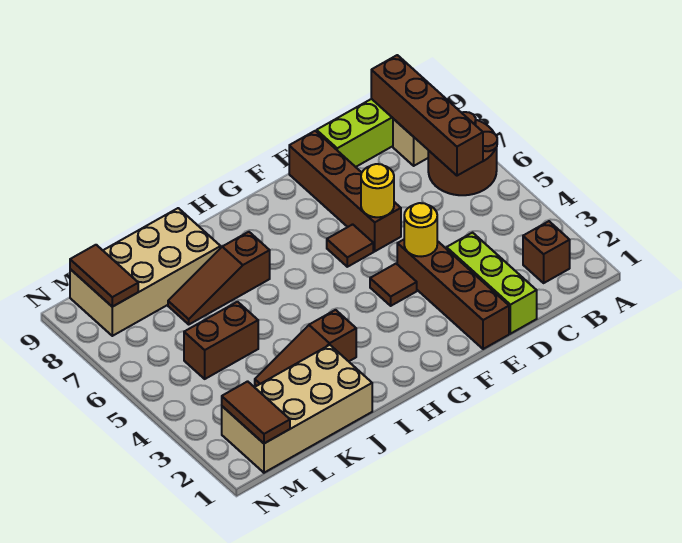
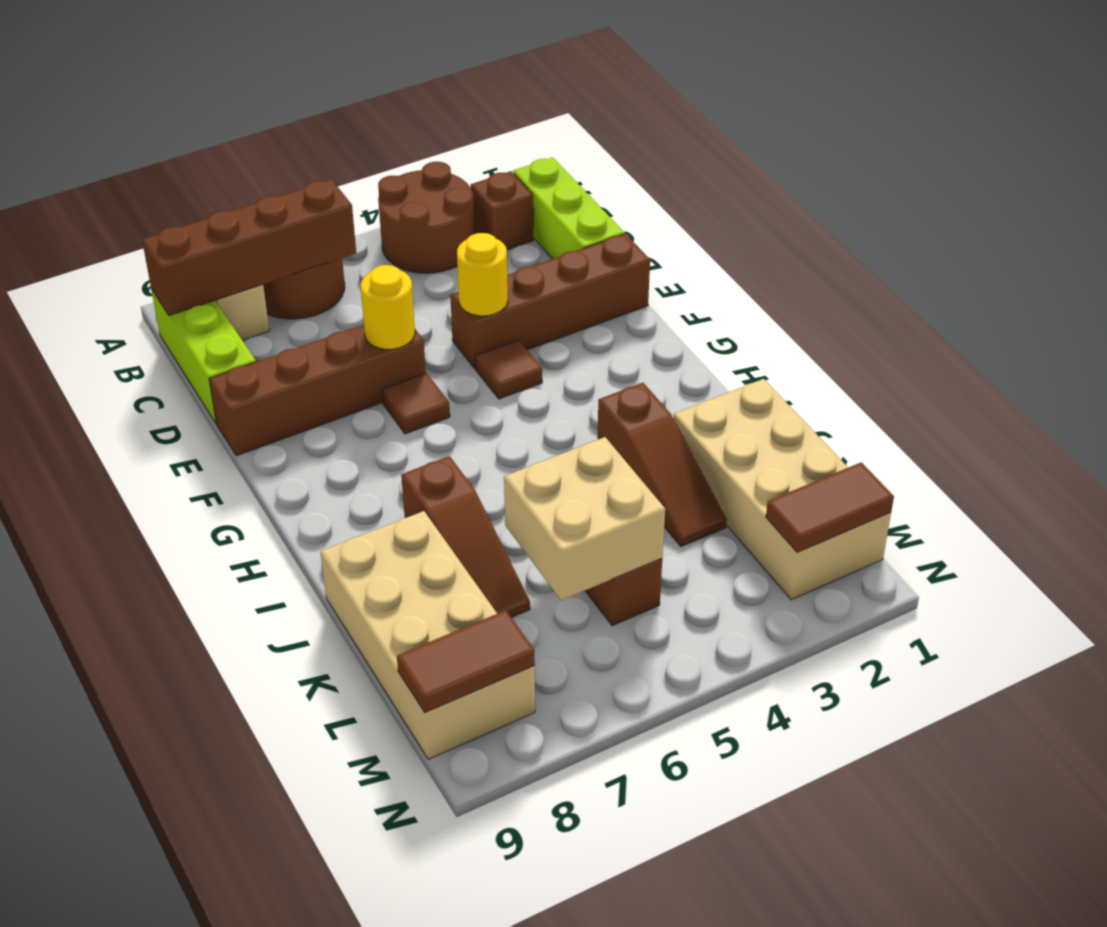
none -> brown round brick A3:B4 level 1
lime brick D1:D3 level 1 -> lime brick B1:D1 level 1
none -> tan brick K5:L6 level 2

